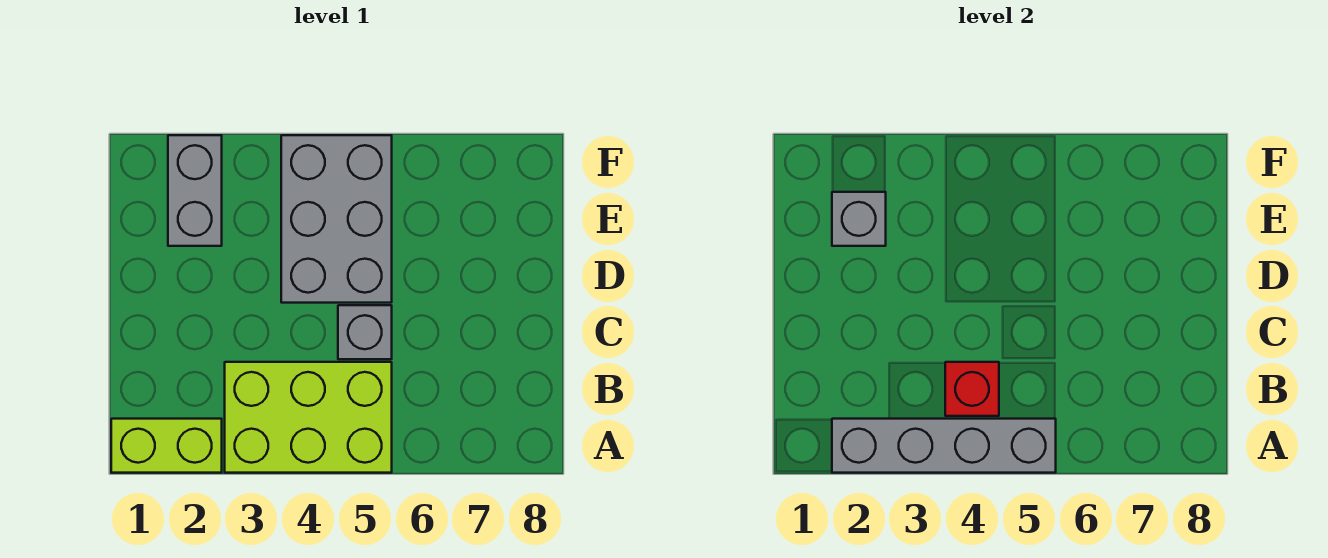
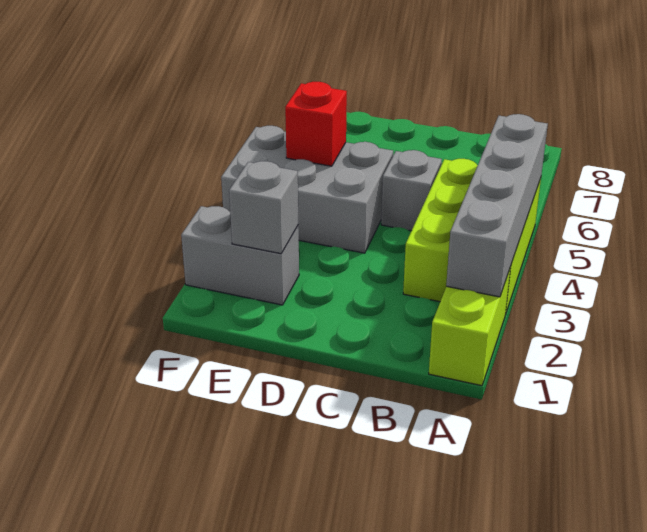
red brick B4 level 2 -> red brick E5 level 2

